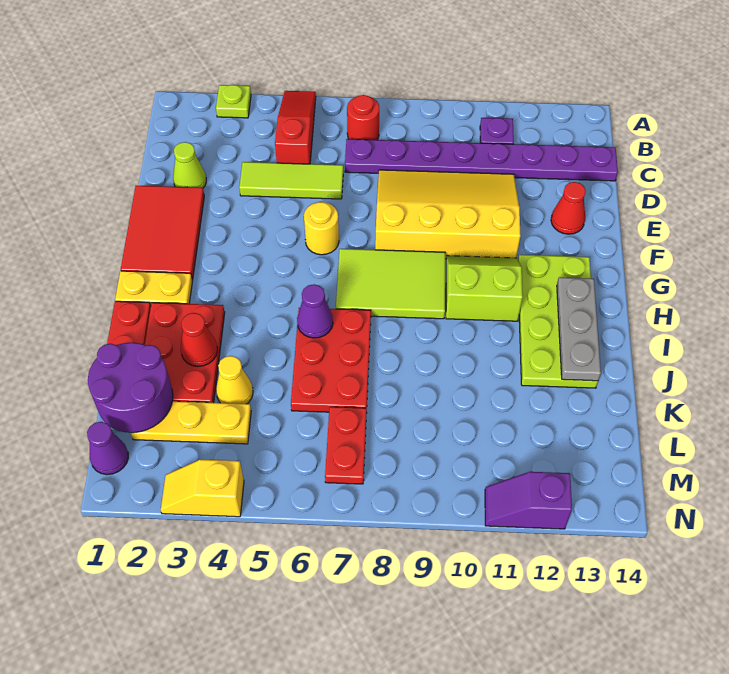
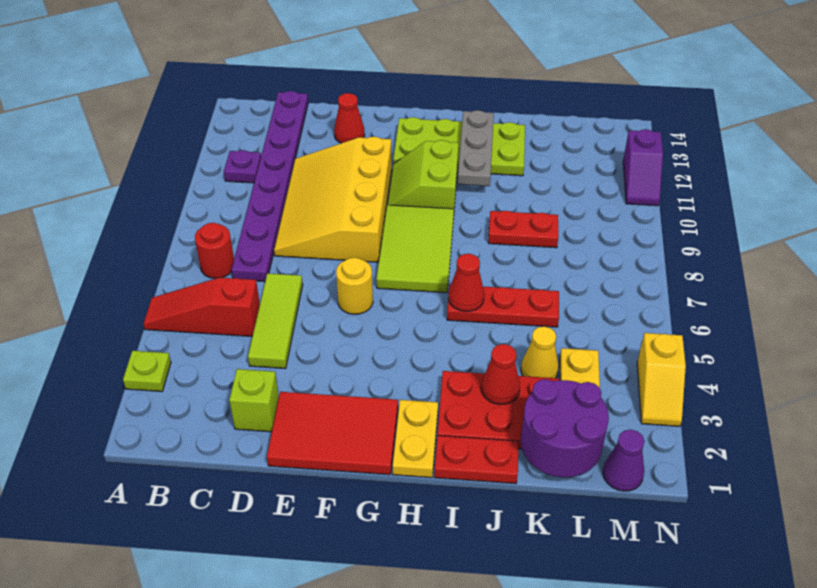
lime cone D2 level 1 -> lime brick D2 level 1
grey plate H13:J13 level 2 -> grey plate I11:I13 level 2
red plate I6:K7 level 1 -> red plate I6:K6 level 1
purple cone I6 level 2 -> red cone I6 level 2
red plate L7:M7 level 1 -> red plate J9:K9 level 1

